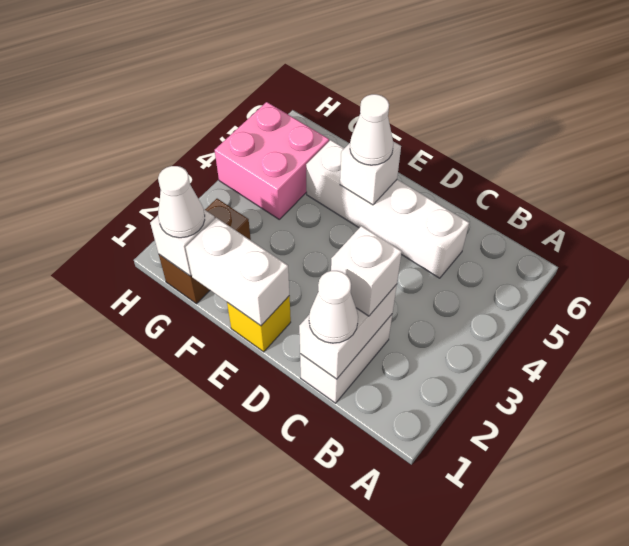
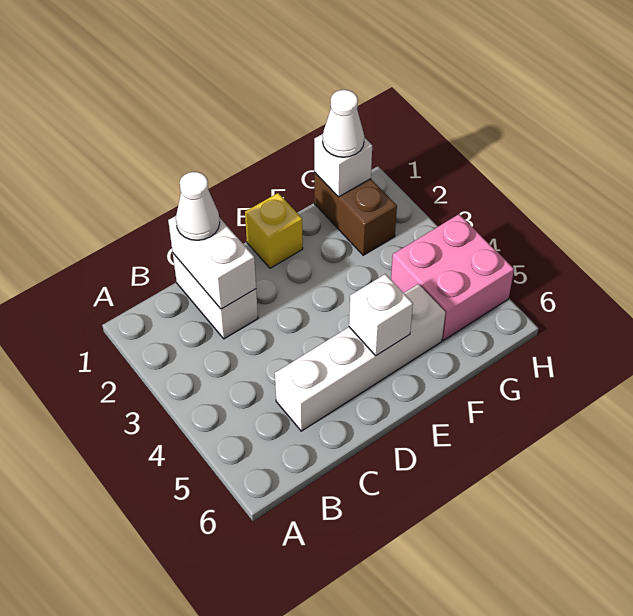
white brick C2 level 3 -> none
white brick E1:F1 level 2 -> none
white cone E5 level 3 -> none

